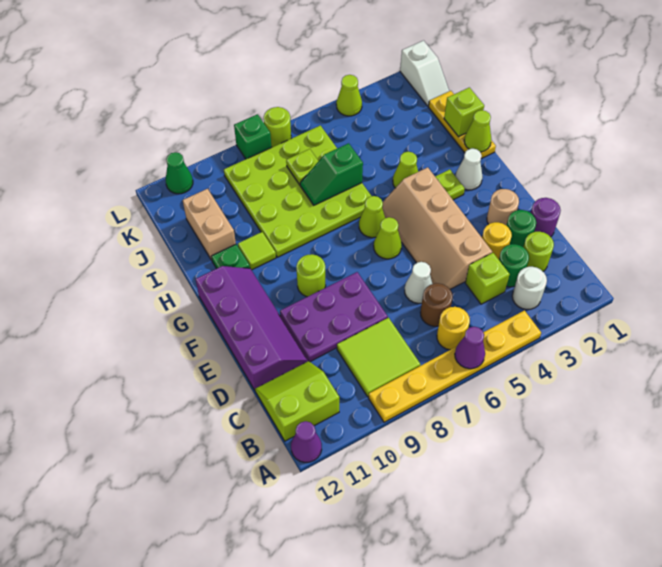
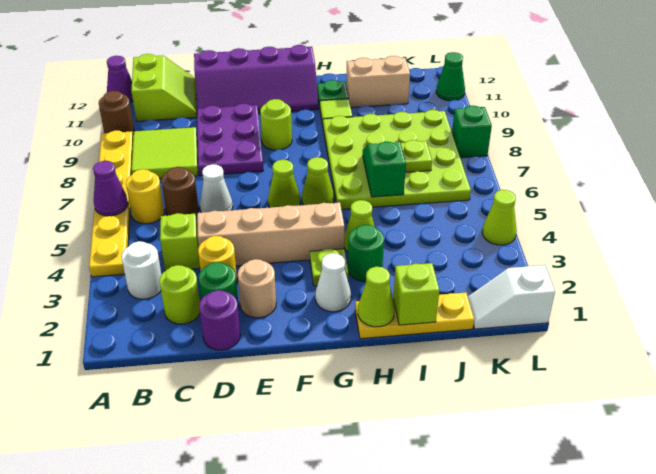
none -> brown round brick A10 level 1
green round brick C3 level 1 -> green round brick H3 level 1
lime round brick L7 level 1 -> none

